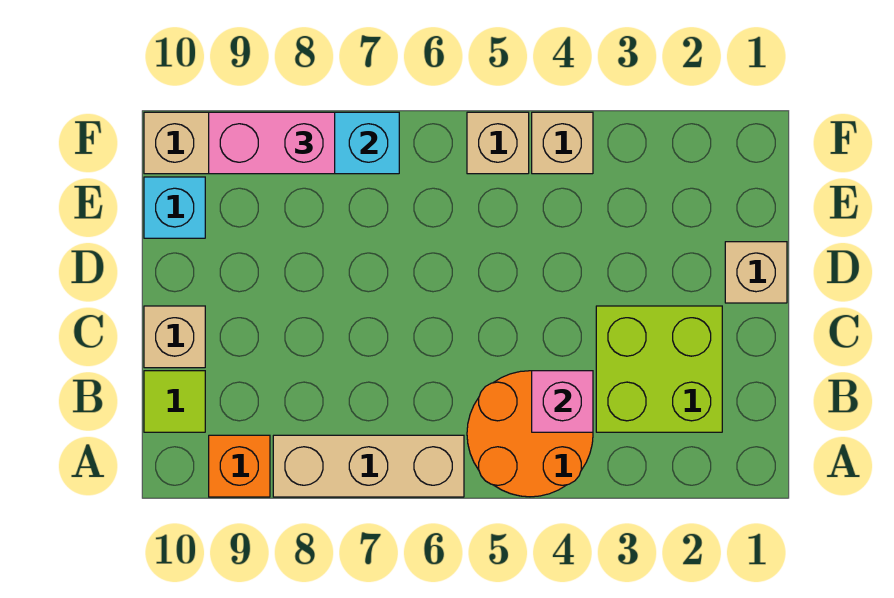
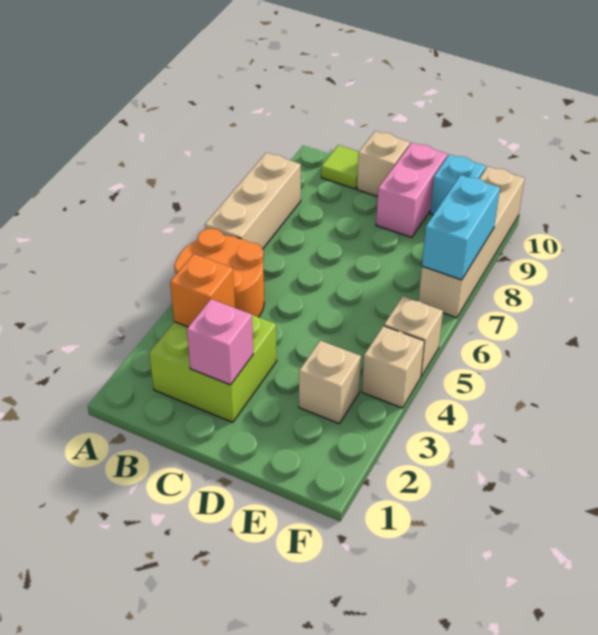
orange brick A9 level 1 -> orange brick B3 level 2
pink brick B4 level 2 -> pink brick C2 level 2
tan brick D1 level 1 -> tan brick E3 level 1
pink brick F8:F9 level 3 -> pink brick D9:D10 level 1

